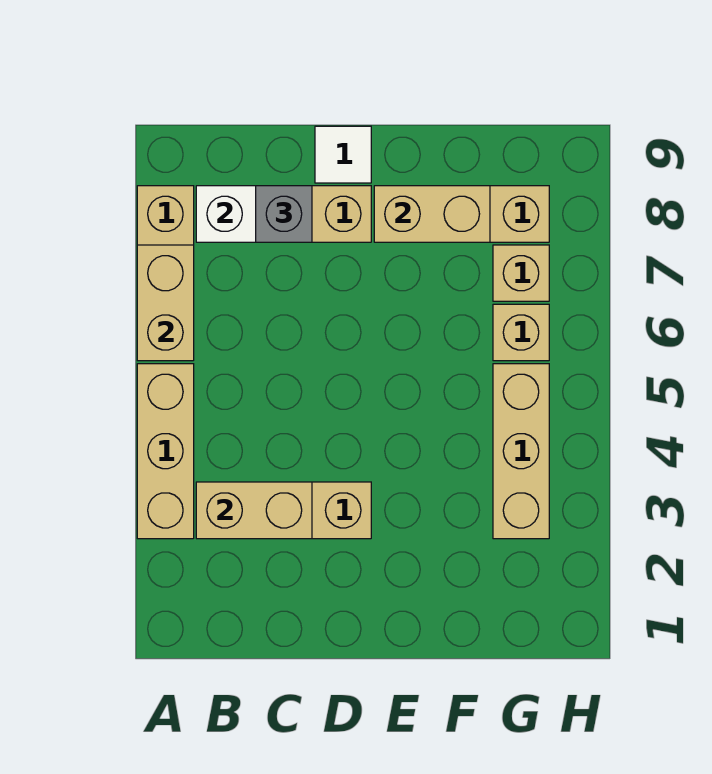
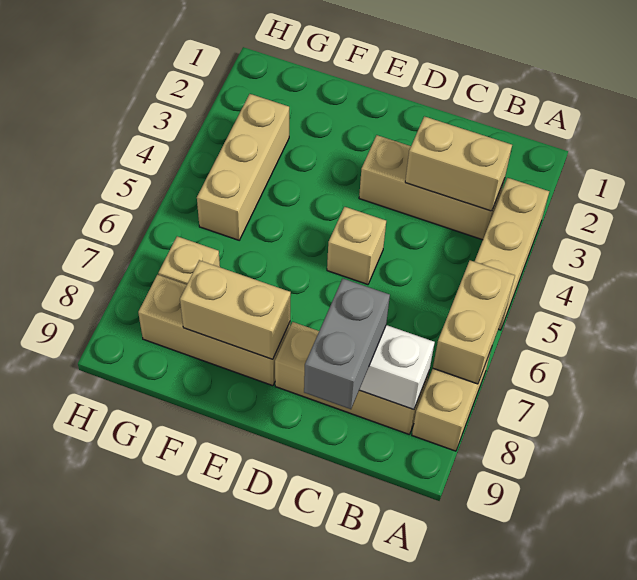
grey brick C8 level 3 -> grey brick C8:C9 level 3
white tile D9 level 1 -> none
tan brick G6 level 1 -> tan brick D5 level 1

